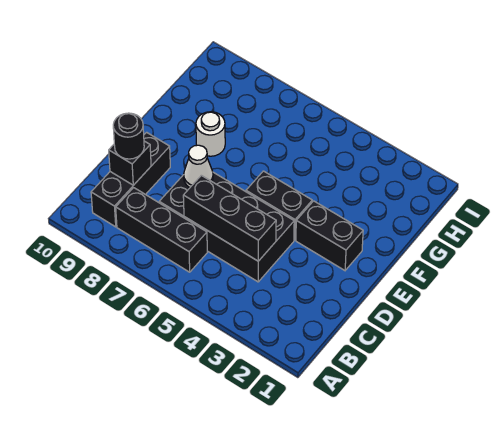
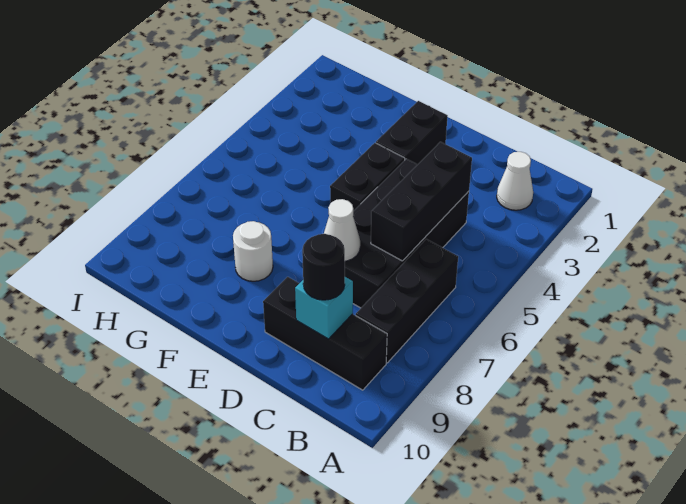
none -> white cone B2 level 1
black brick C9 level 2 -> cyan brick C9 level 2

